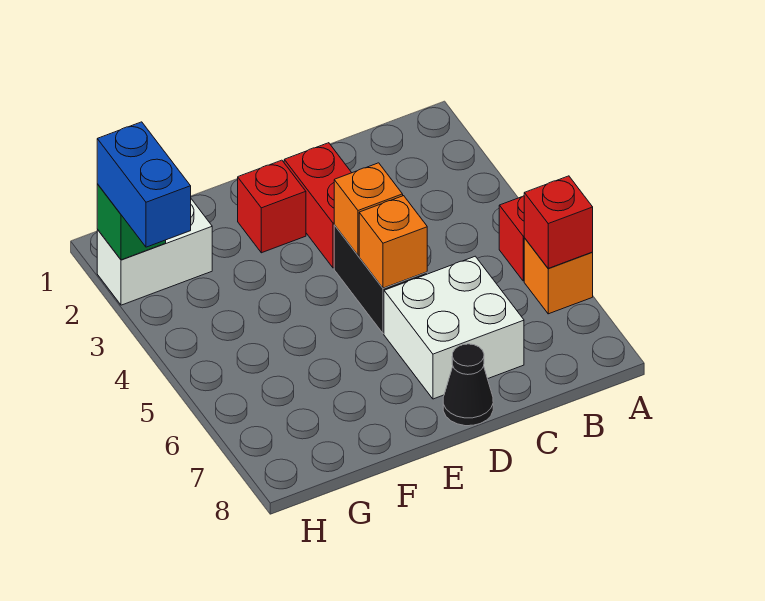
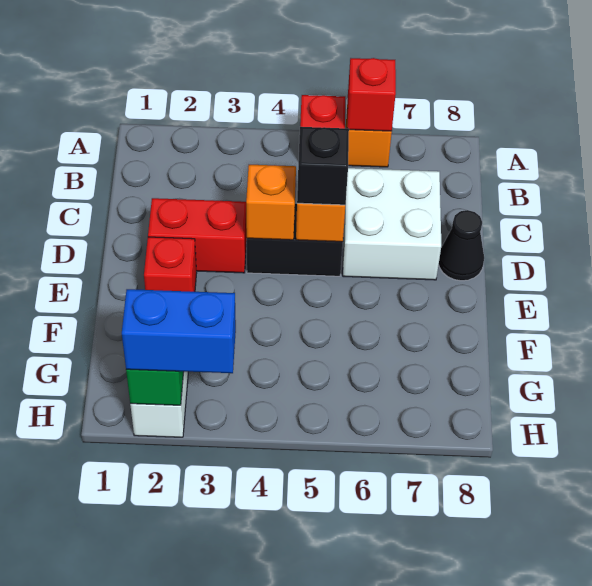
none -> black brick D5 level 3

